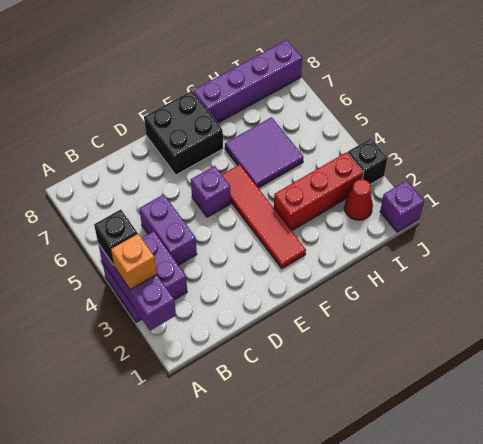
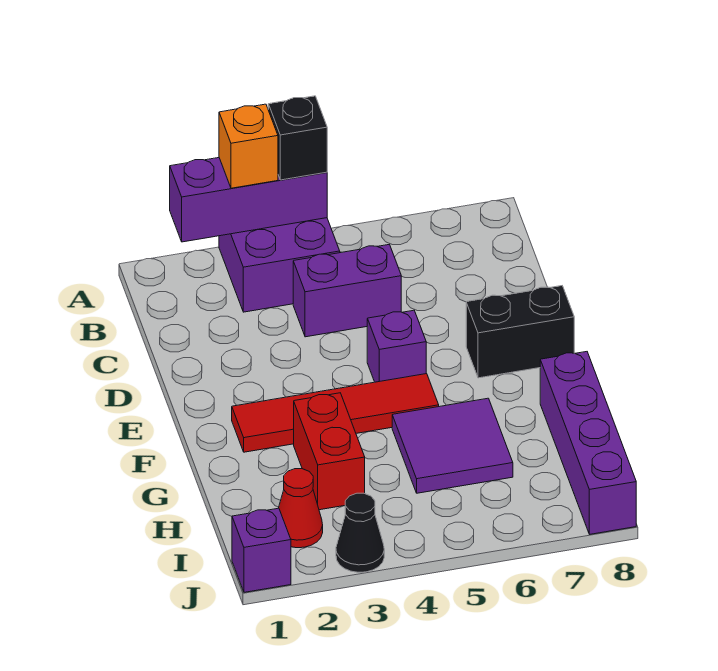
black brick E7:F8 level 1 -> black brick E7:E8 level 1
red brick G3:I3 level 1 -> red brick G3:H3 level 1
black brick J3 level 1 -> black cone J3 level 1

